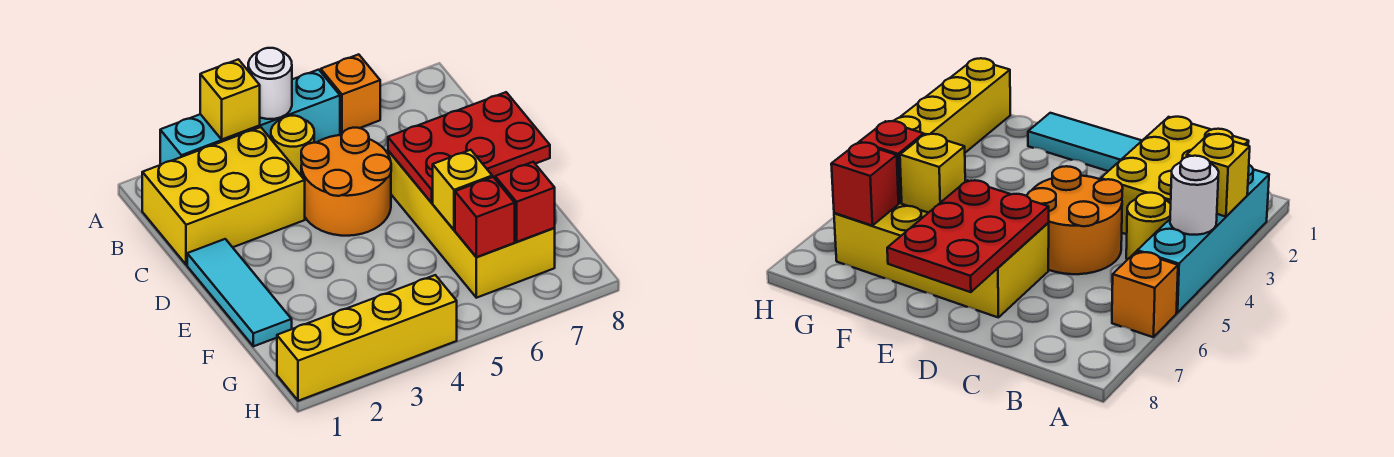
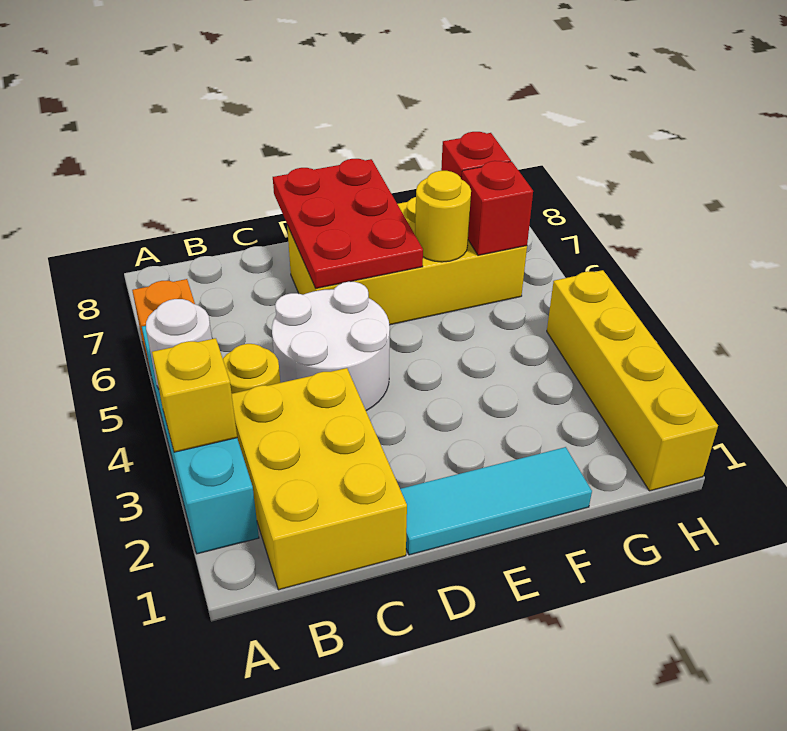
orange round brick C4:D5 level 1 -> white round brick C4:D5 level 1
yellow brick F6 level 2 -> yellow round brick F6 level 2

